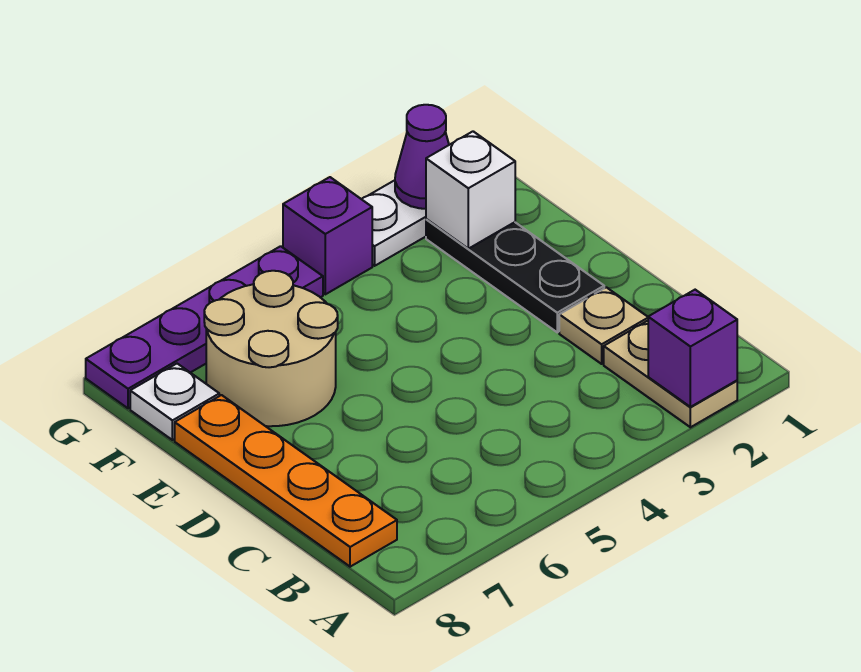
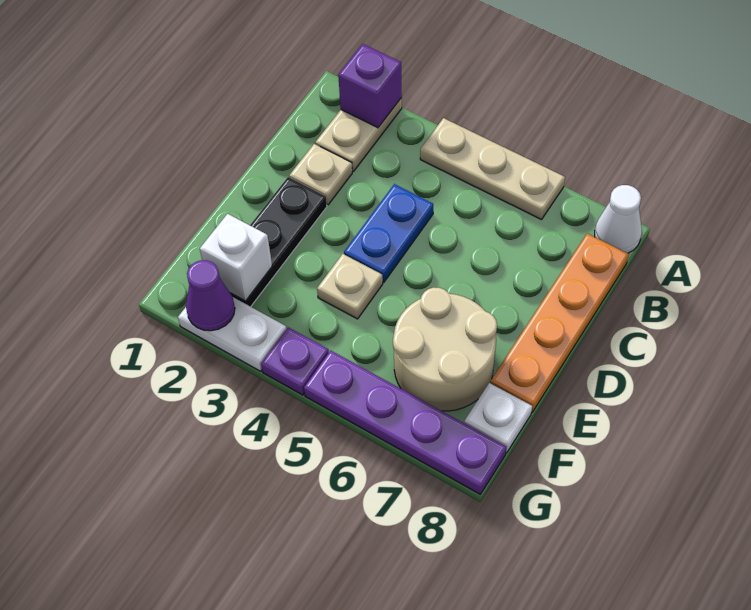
none -> tan plate A4:A6 level 1
none -> white cone A8 level 1
none -> blue plate C4:D4 level 1
none -> tan plate E4 level 1
purple brick G4 level 1 -> purple plate G4 level 1

